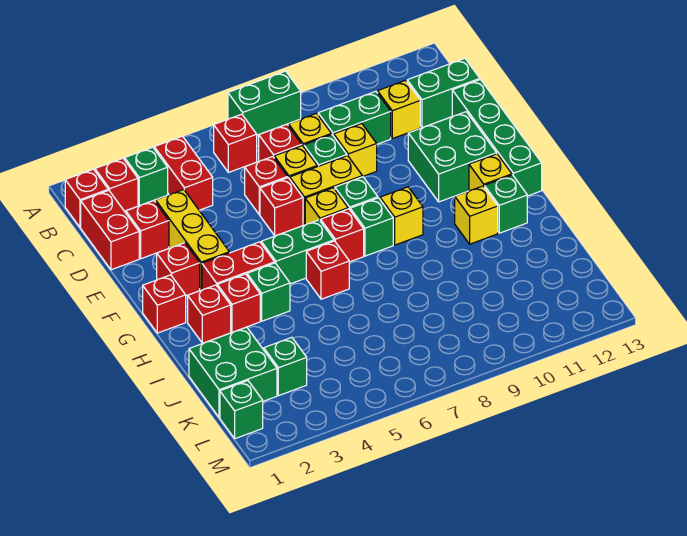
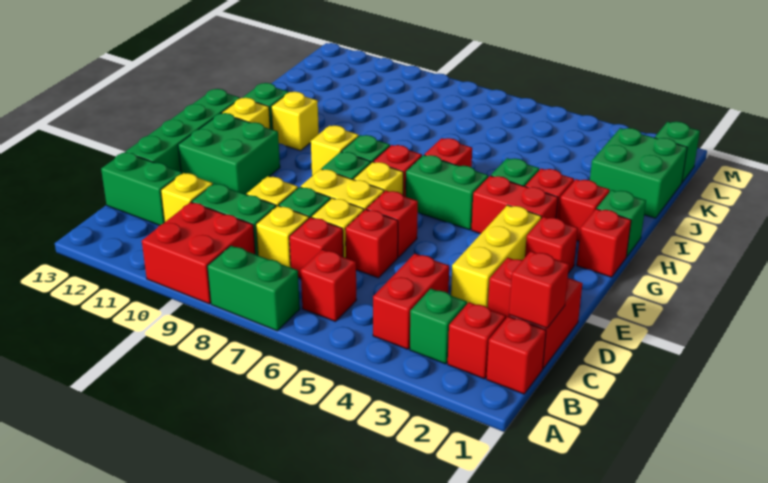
none -> red brick A9:B10 level 1
none -> red brick C1 level 2
green brick K3 level 1 -> green brick H1 level 1

